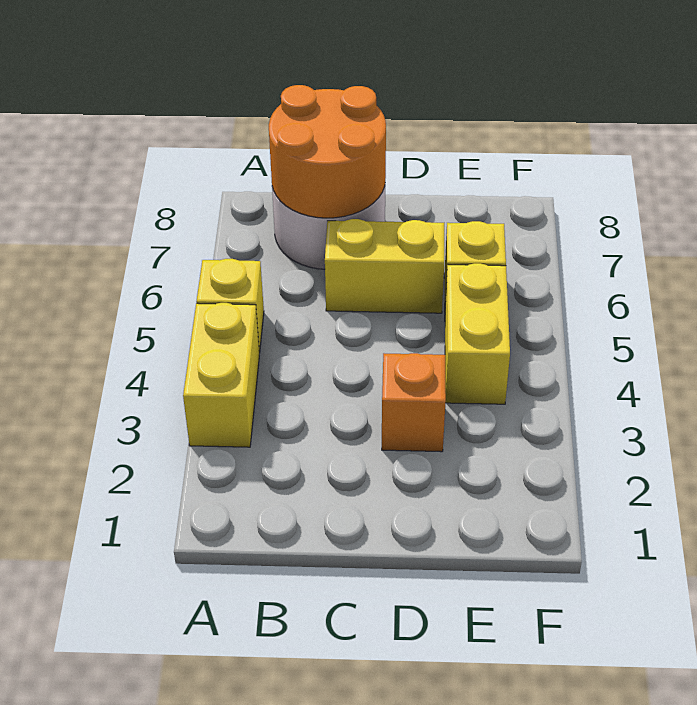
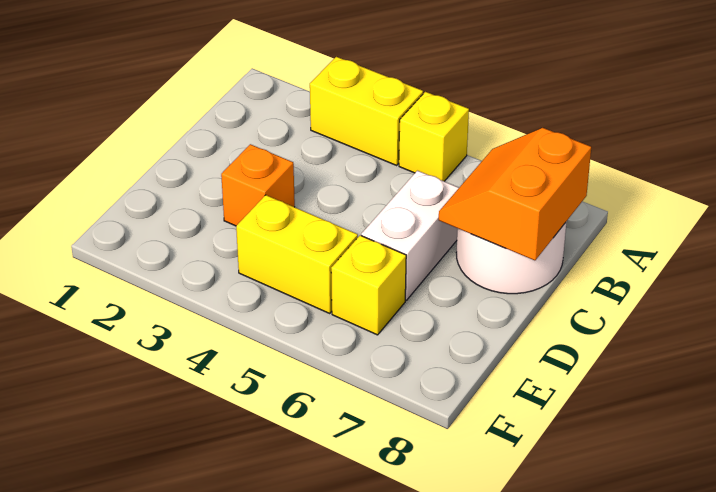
orange round brick B7:C8 level 2 -> orange slope B7:C8 level 2 top 8
yellow brick C6:D6 level 1 -> white brick C6:D6 level 1

